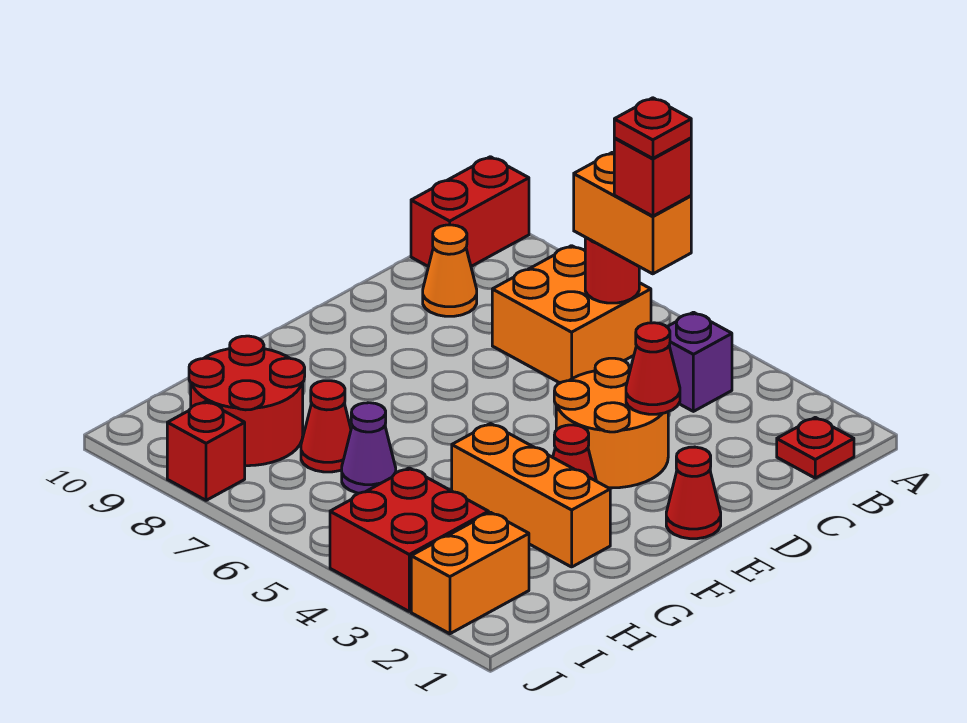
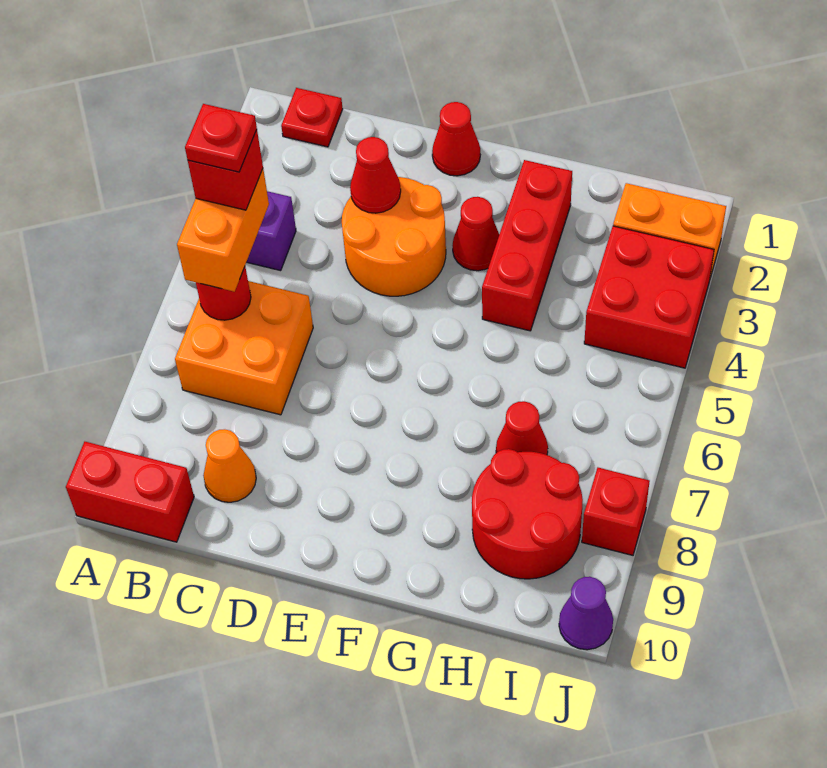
orange brick G2:G4 level 1 -> red brick G2:G4 level 1
purple cone H6 level 1 -> purple cone J10 level 1

